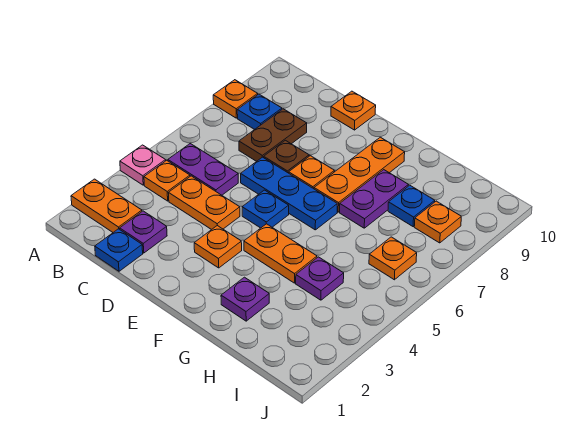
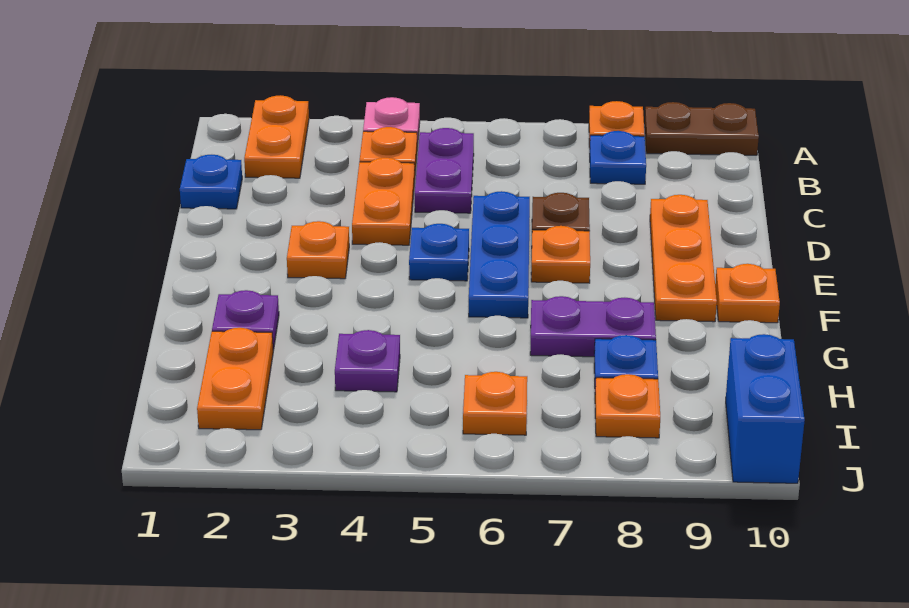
purple plate C2 level 1 -> none
brown plate C7:C8 level 1 -> brown plate A9:A10 level 1
orange plate D10 level 1 -> orange plate F10 level 1
orange plate F4:G4 level 1 -> orange plate H2:I2 level 1
orange plate F7:F9 level 1 -> orange plate D9:F9 level 1
none -> blue brick I10:J10 level 1

